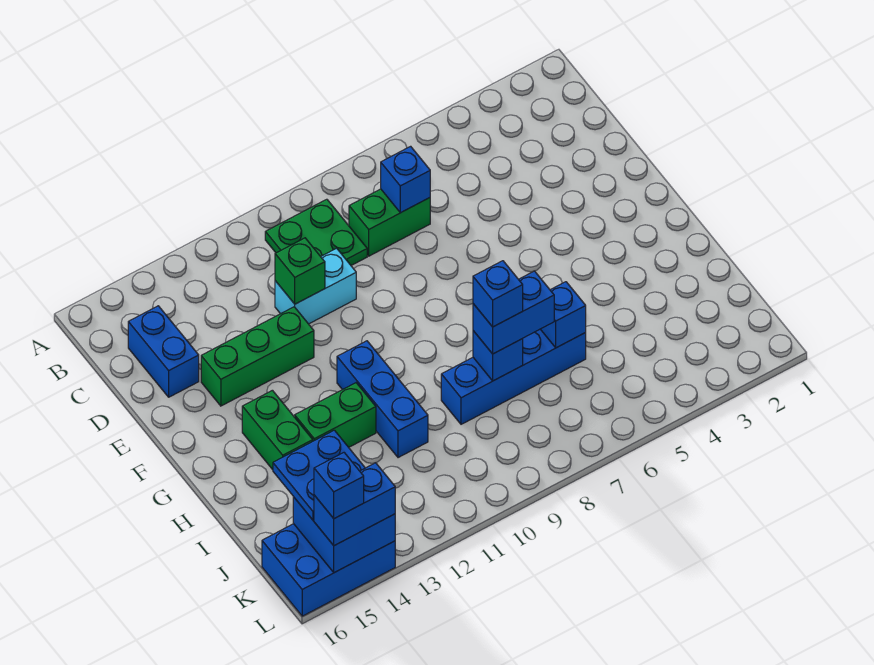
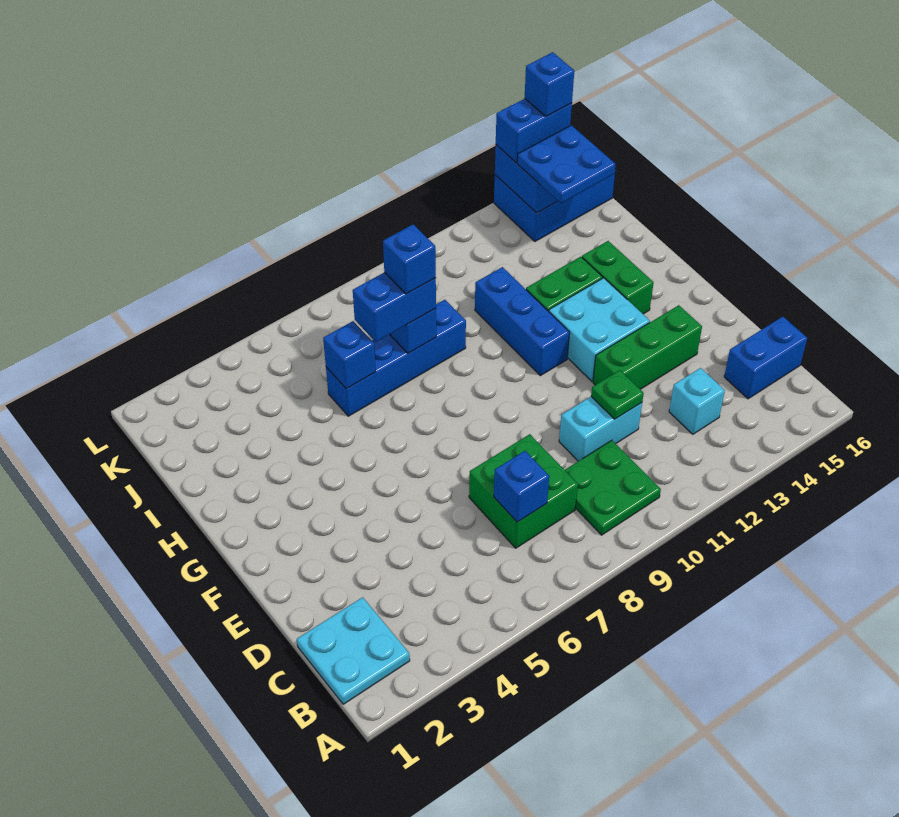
none -> cyan plate B1:C2 level 1
green brick C7:C8 level 1 -> green brick C7:D8 level 1
none -> cyan brick C13 level 1
blue brick C15:D15 level 1 -> blue brick C15:C16 level 1
green brick D11 level 2 -> green plate D11 level 2
none -> cyan brick F12:G13 level 1

